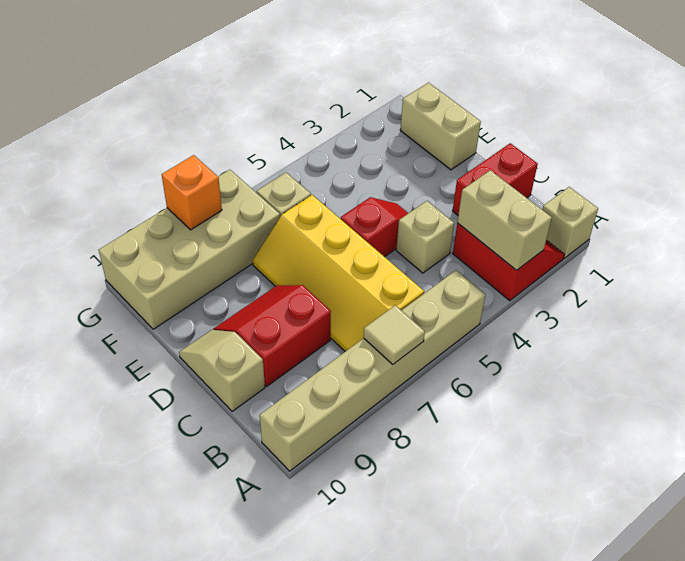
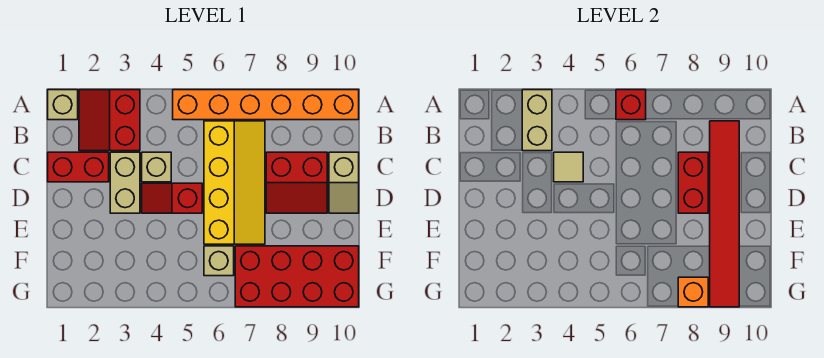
tan brick A5:A10 level 1 -> orange brick A5:A10 level 1
none -> red brick A6 level 2
tan tile A7 level 2 -> tan tile C4 level 2
none -> red tile B9:G9 level 2
none -> red brick C8:D8 level 2
tan brick E1:F1 level 1 -> tan brick C3:D3 level 1
tan brick F7:G10 level 1 -> red brick F7:G10 level 1

